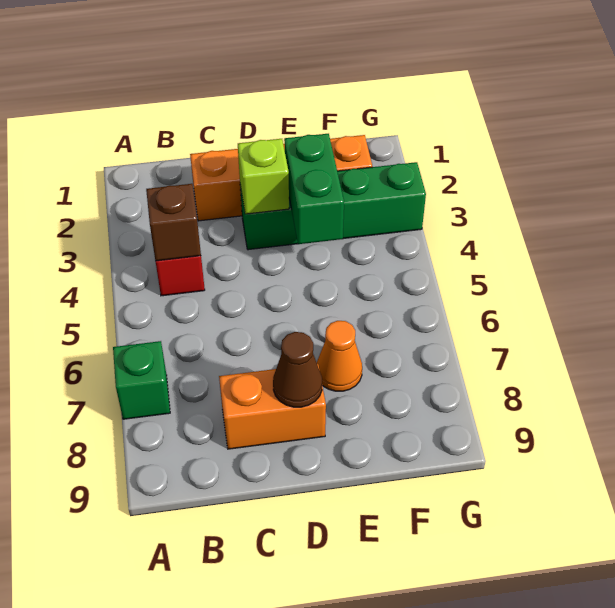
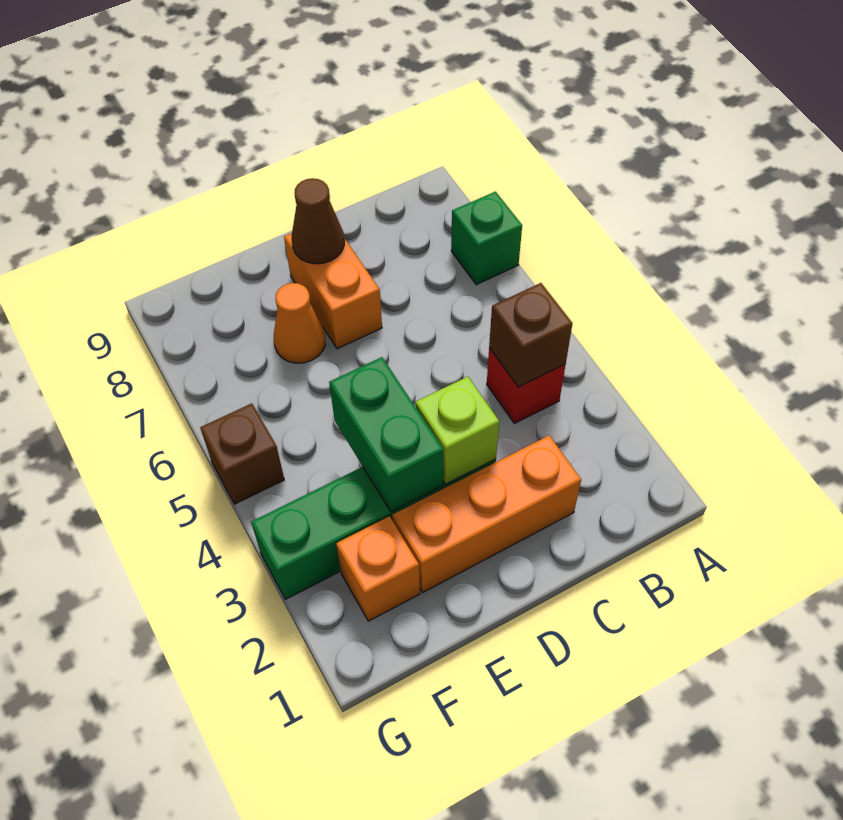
orange brick C8:D8 level 1 -> orange brick D7:D8 level 1
none -> brown brick G5 level 1

